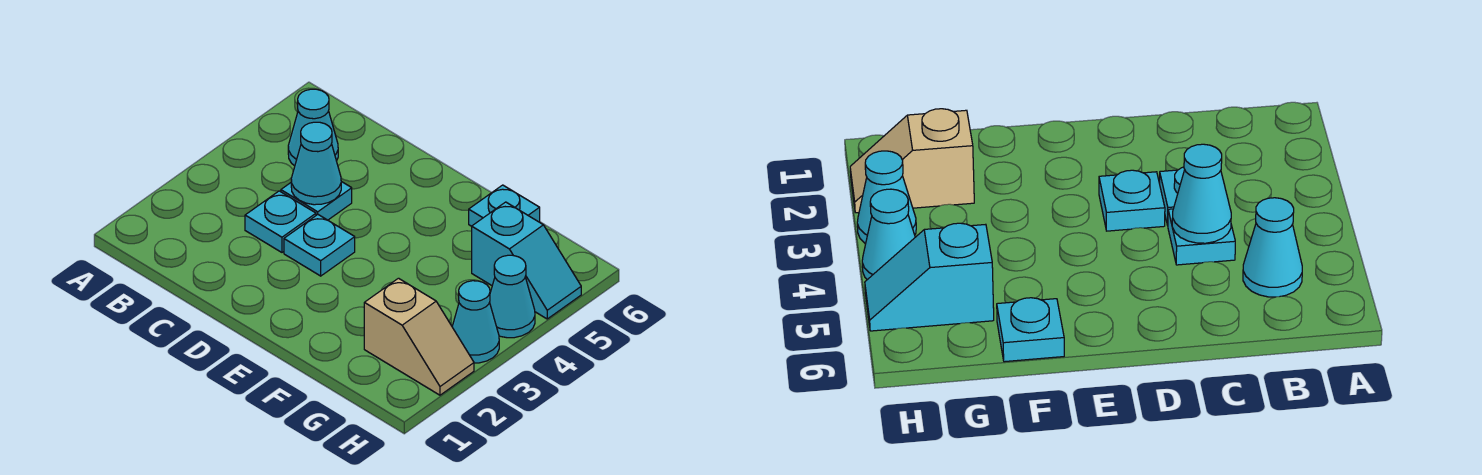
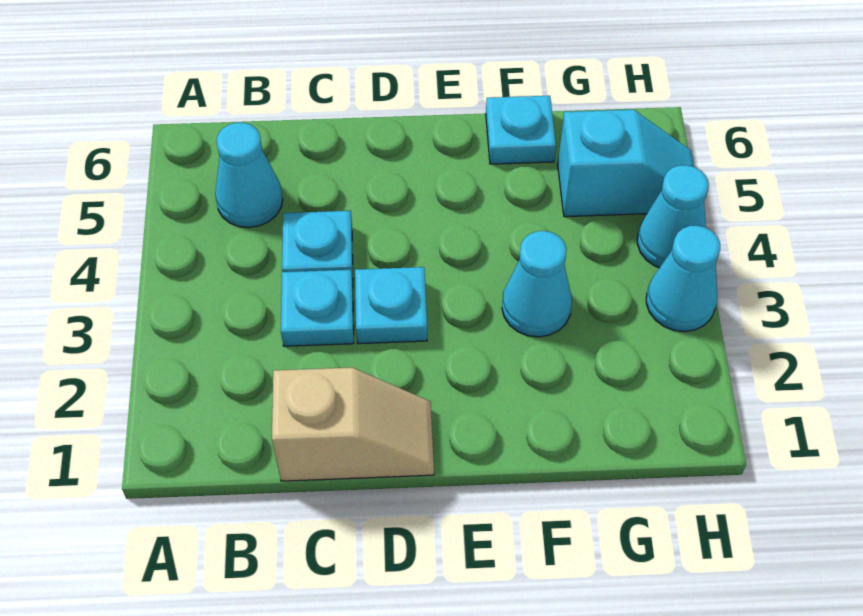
cyan cone C4 level 2 -> cyan cone F3 level 1
tan slope G2:H2 level 1 top G -> tan slope C1:D1 level 1 top C

